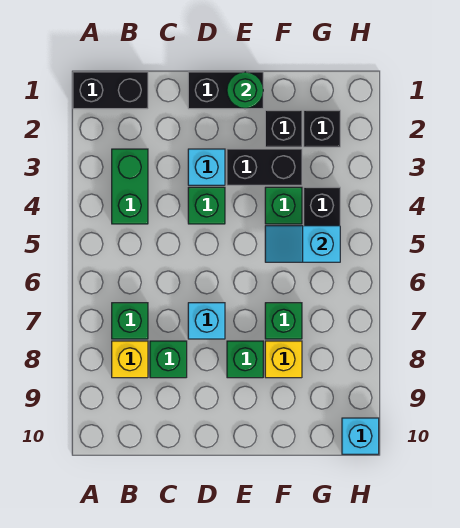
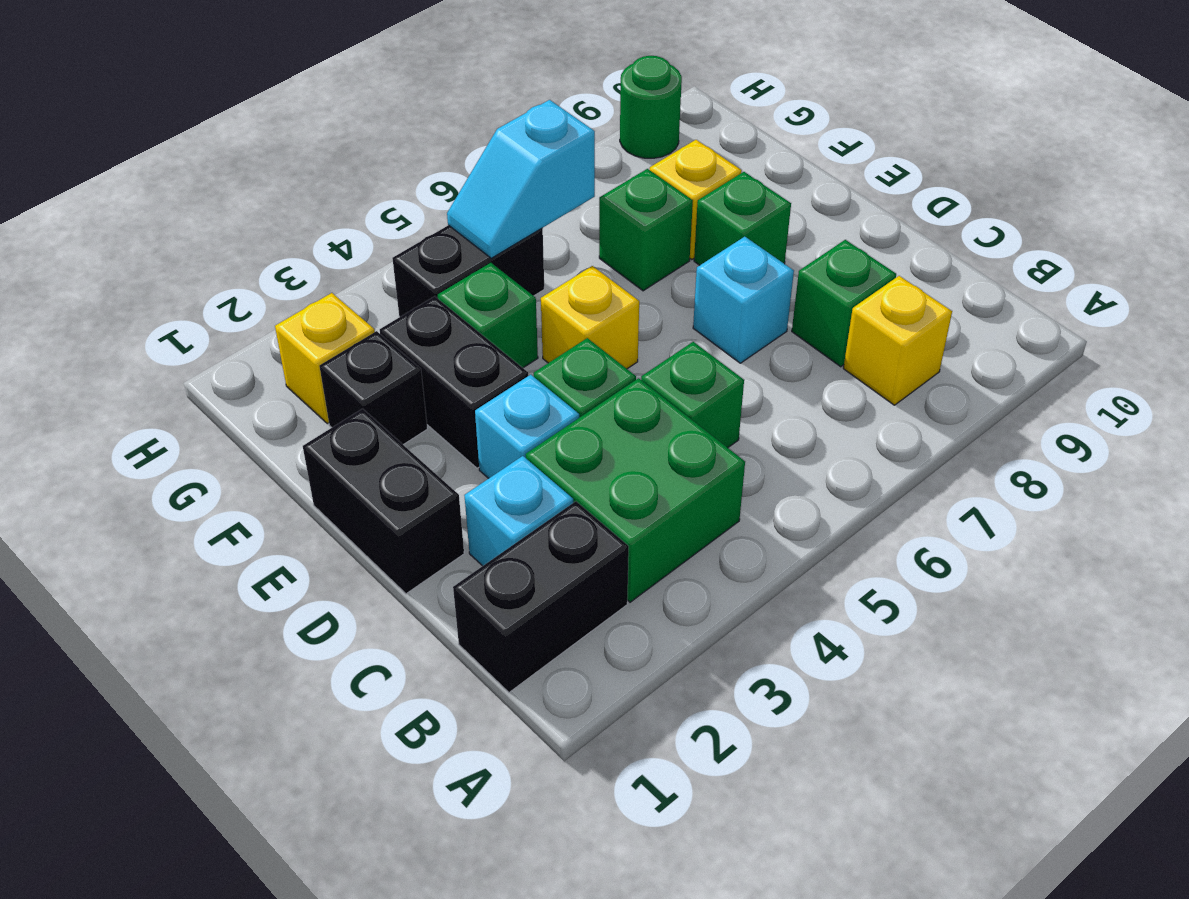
black brick A1:B1 level 1 -> black brick B1:B2 level 1
green brick B3:B4 level 1 -> green brick B3:C4 level 1
green brick B7 level 1 -> green brick C5 level 1
green round brick E1 level 2 -> green round brick H9 level 1
none -> yellow brick E5 level 1
cyan slope F5:G5 level 2 top G -> cyan slope G5:G6 level 2 top 6
black brick G2 level 1 -> yellow brick G2 level 1
cyan brick H10 level 1 -> cyan brick C2 level 1

